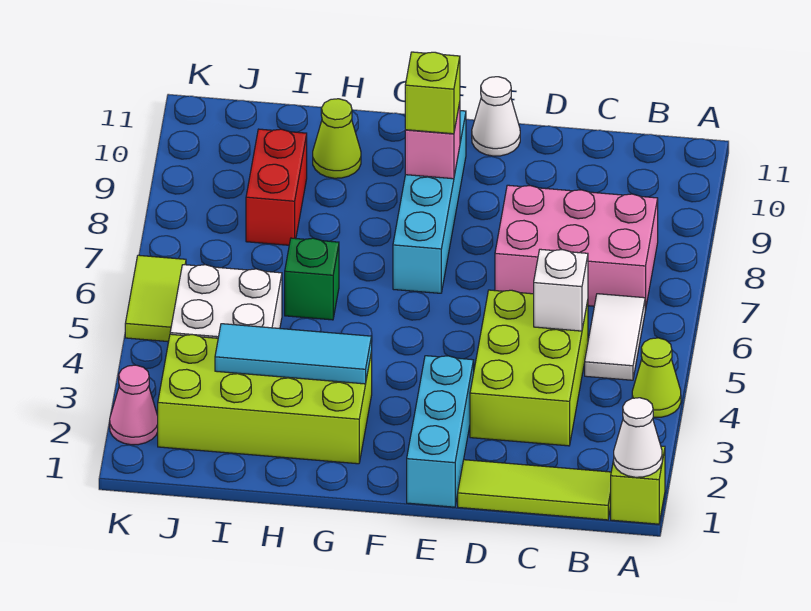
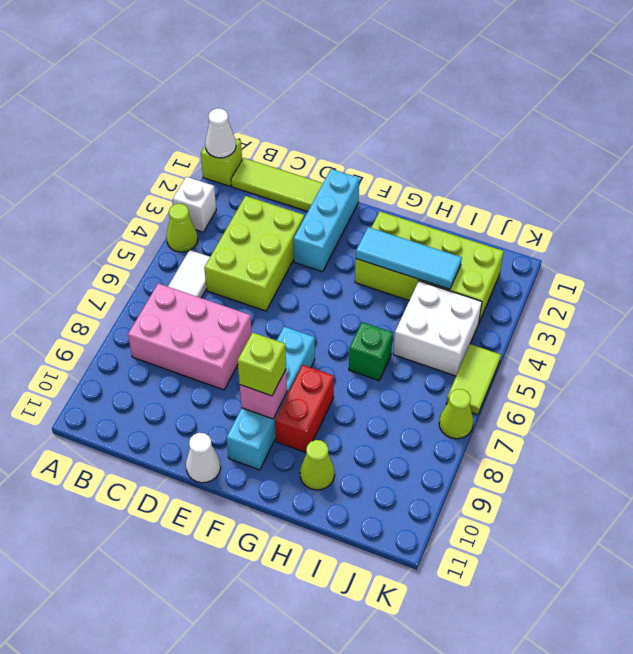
white brick C5 level 2 -> white brick A3 level 1
red brick I8:I9 level 1 -> red brick G8:G9 level 1
pink cone K2 level 1 -> none
none -> lime cone K7 level 1

